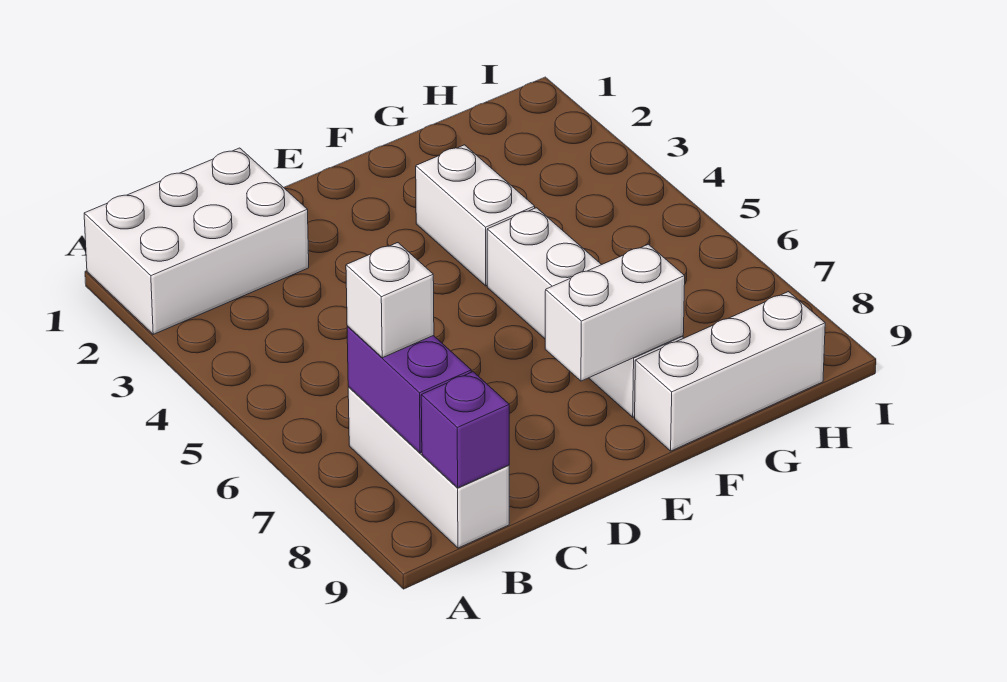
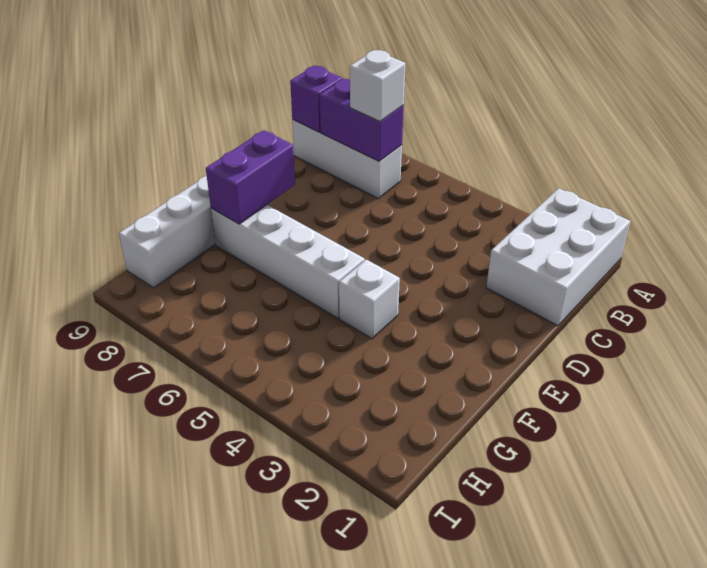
white brick E8:F8 level 2 -> purple brick E8:F8 level 2
white brick F3:F4 level 1 -> white brick F4 level 1

